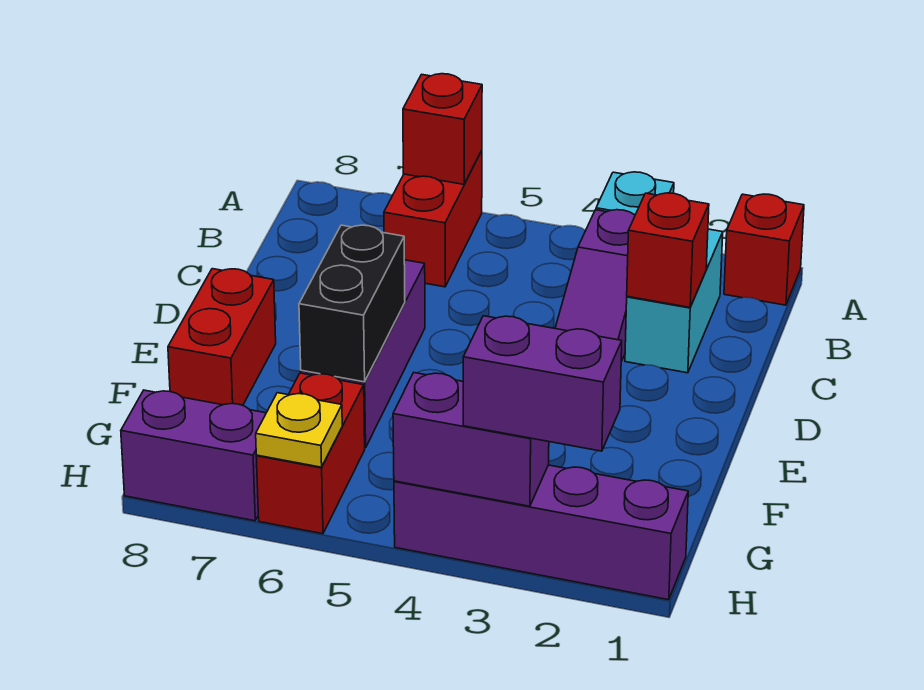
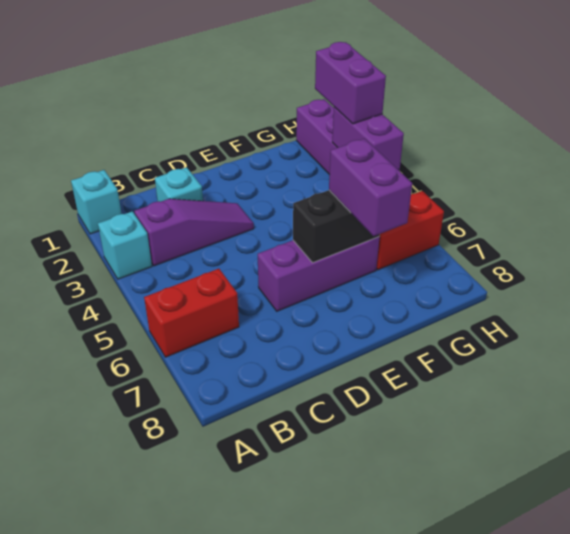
red brick A1 level 1 -> cyan brick A1 level 1
red brick A6 level 2 -> none
cyan brick B2:C2 level 1 -> cyan brick C2 level 1
red brick C2 level 2 -> none
red brick E8:F8 level 1 -> none
yellow plate H6 level 2 -> none
purple brick H7:H8 level 1 -> purple brick F6:F7 level 3

